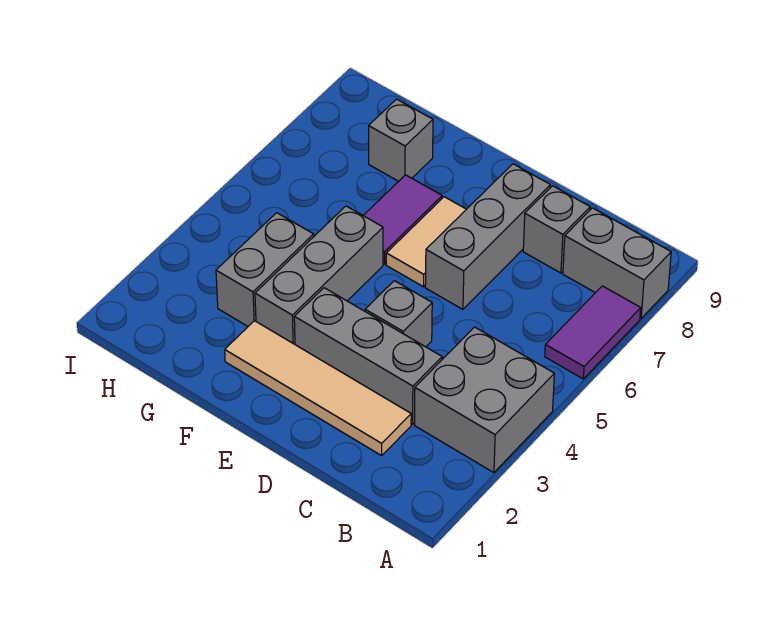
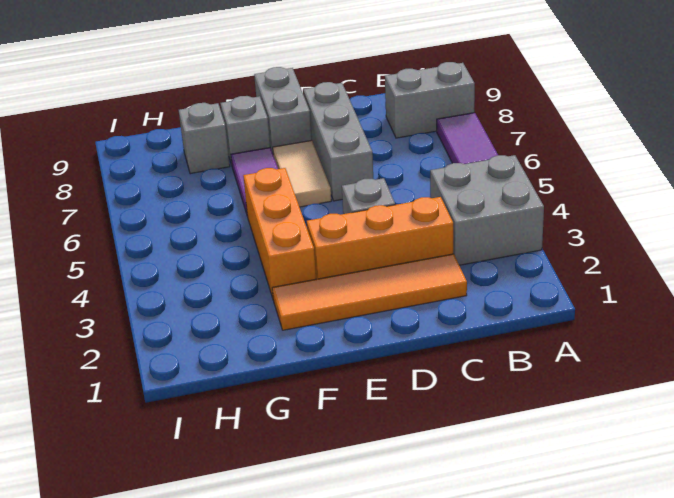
tan tile C2:F2 level 1 -> orange tile C2:F2 level 1
grey brick C3:E3 level 1 -> orange brick C3:E3 level 1
grey brick C8 level 1 -> grey brick F8 level 1
grey brick F3:F5 level 1 -> orange brick F3:F5 level 1
grey brick G3:G4 level 1 -> grey brick E8:E9 level 1

